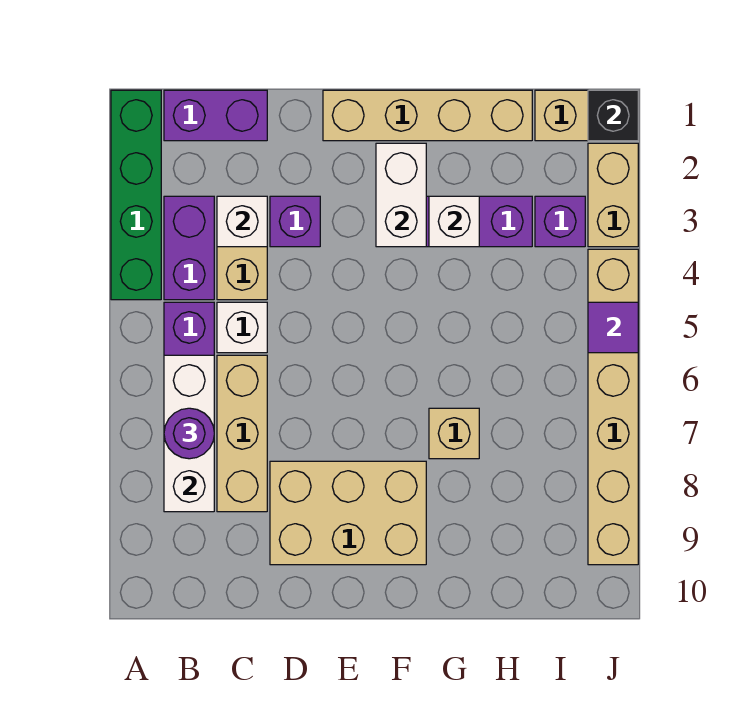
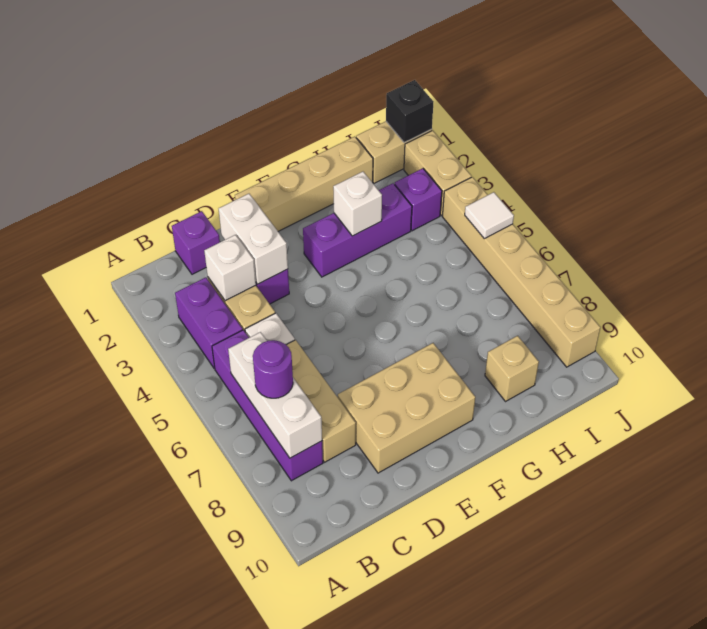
green brick A1:A4 level 1 -> none
purple brick B1:C1 level 1 -> purple brick C1 level 1
white brick F2:F3 level 2 -> white brick D2:D3 level 2
tan brick G7 level 1 -> tan brick H9 level 1
purple tile J5 level 2 -> white tile J5 level 2

